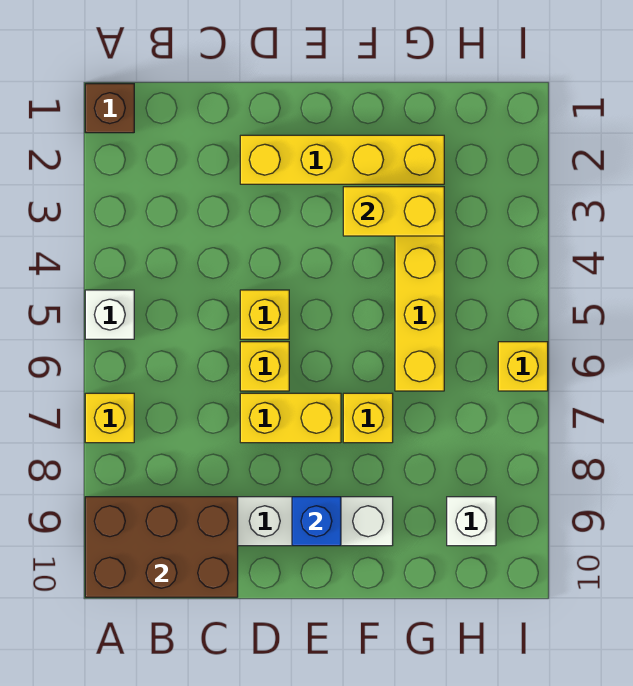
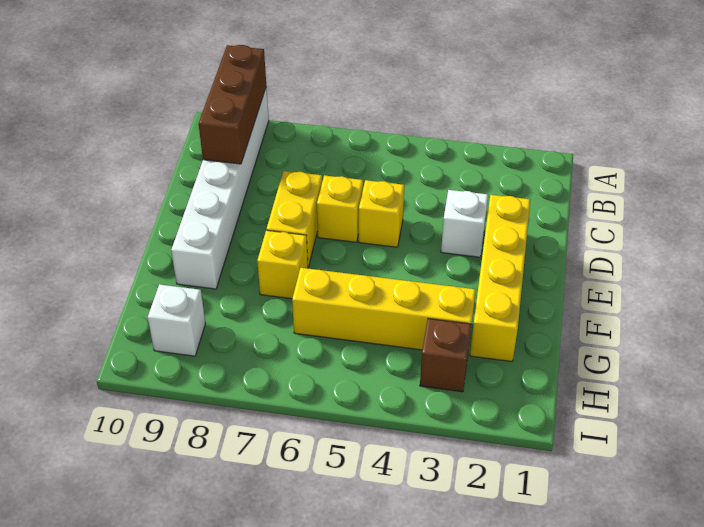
brown brick A1 level 1 -> brown brick H3 level 1
white brick A5 level 1 -> white brick D3 level 1
yellow brick A7 level 1 -> none
brown brick A9:C10 level 2 -> brown brick A9:C9 level 2
blue brick E9 level 2 -> none
yellow brick F3:G3 level 2 -> none
yellow brick I6 level 1 -> none

